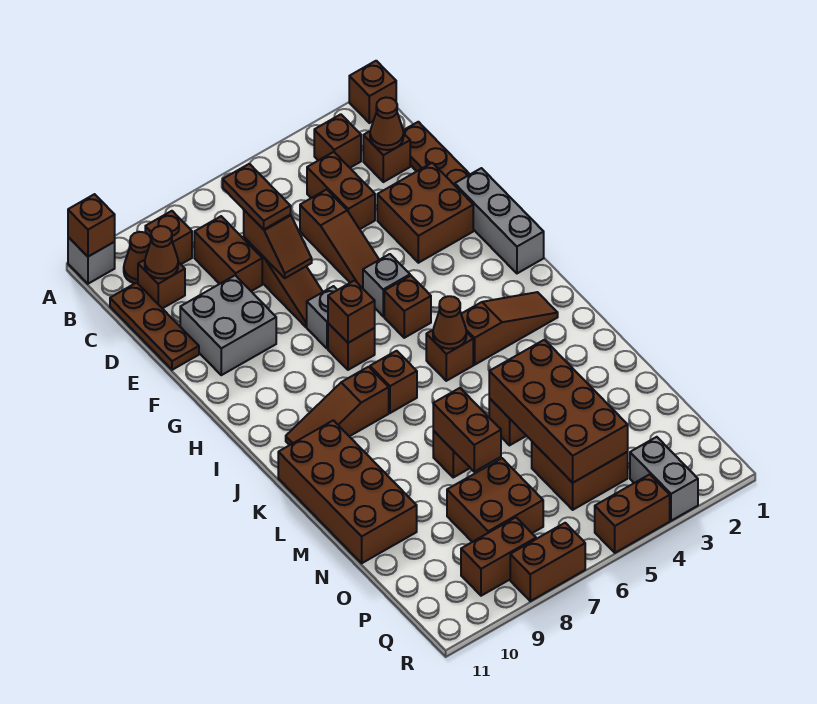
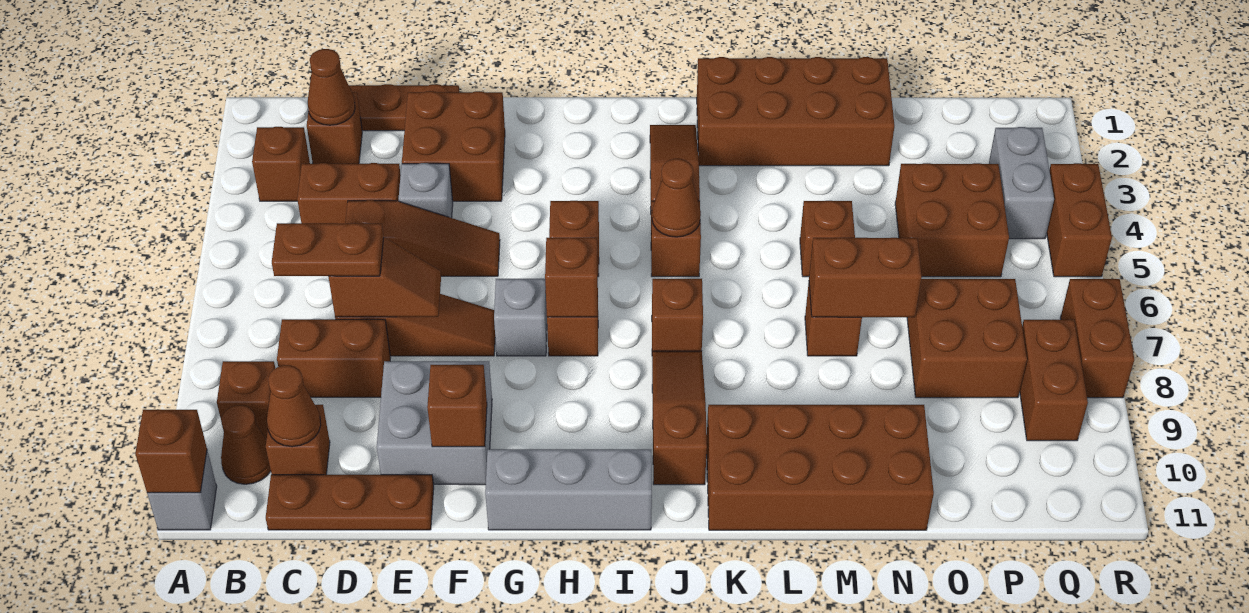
brown brick A1 level 1 -> brown brick F10 level 2
grey brick F1:H1 level 1 -> grey brick G11:I11 level 1
grey brick G5 level 1 -> grey brick E4 level 1
brown slope J8:J10 level 1 top 8 -> brown slope J8:J10 level 1 top 10
brown brick M4:P5 level 2 -> brown brick K1:N2 level 1
grey brick Q3:R3 level 1 -> grey brick Q3:Q4 level 1

